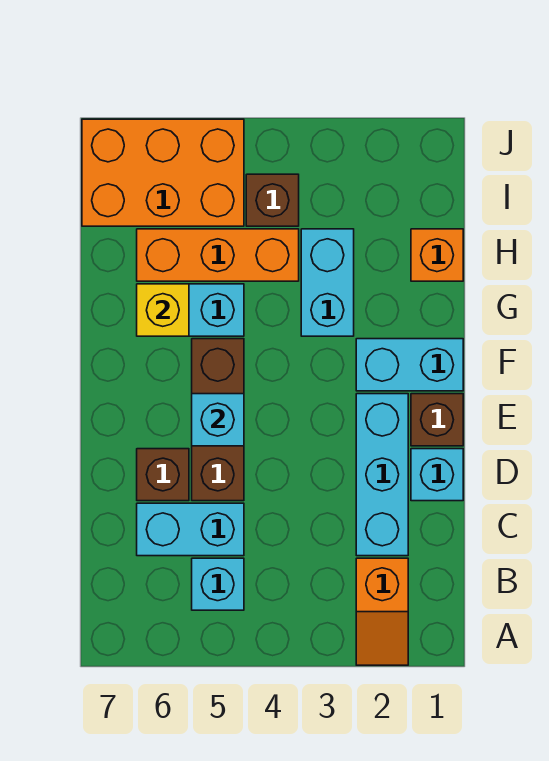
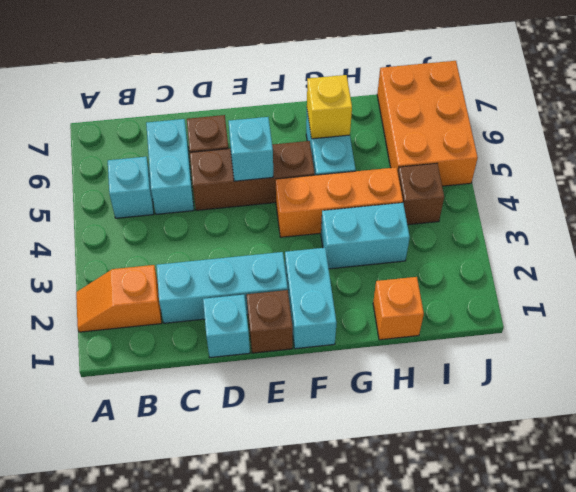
orange brick H4:H6 level 1 -> orange brick F4:H4 level 1

